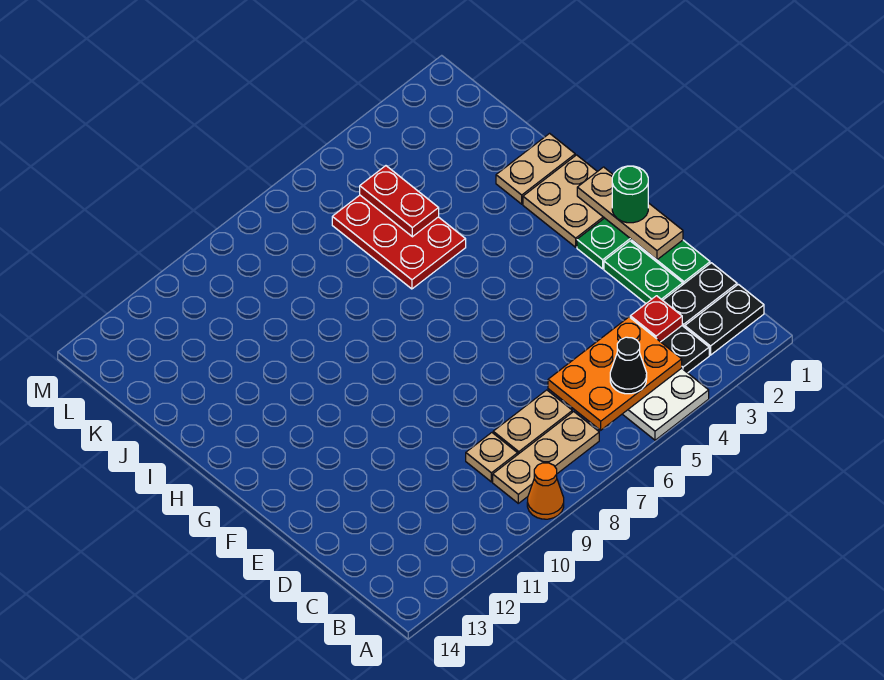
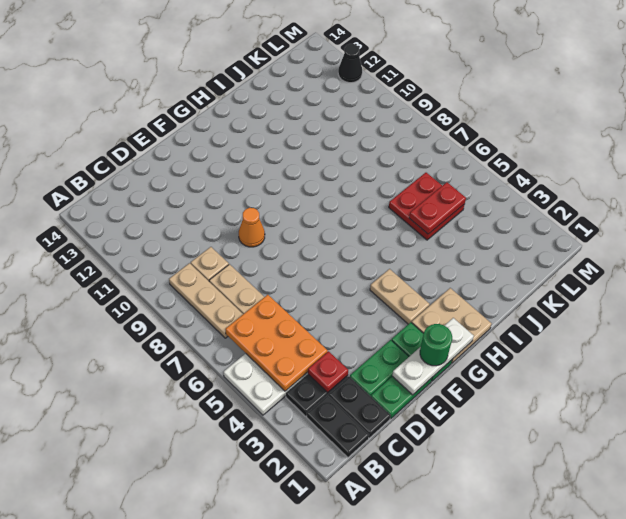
orange cone A9 level 1 -> orange cone E9 level 1
black cone B5 level 3 -> black cone M12 level 1
tan plate E1:G1 level 2 -> white plate E1:G1 level 2
tan plate I1:I2 level 1 -> tan plate G3:G4 level 1
red plate I5:K6 level 1 -> red plate J5:K6 level 1

